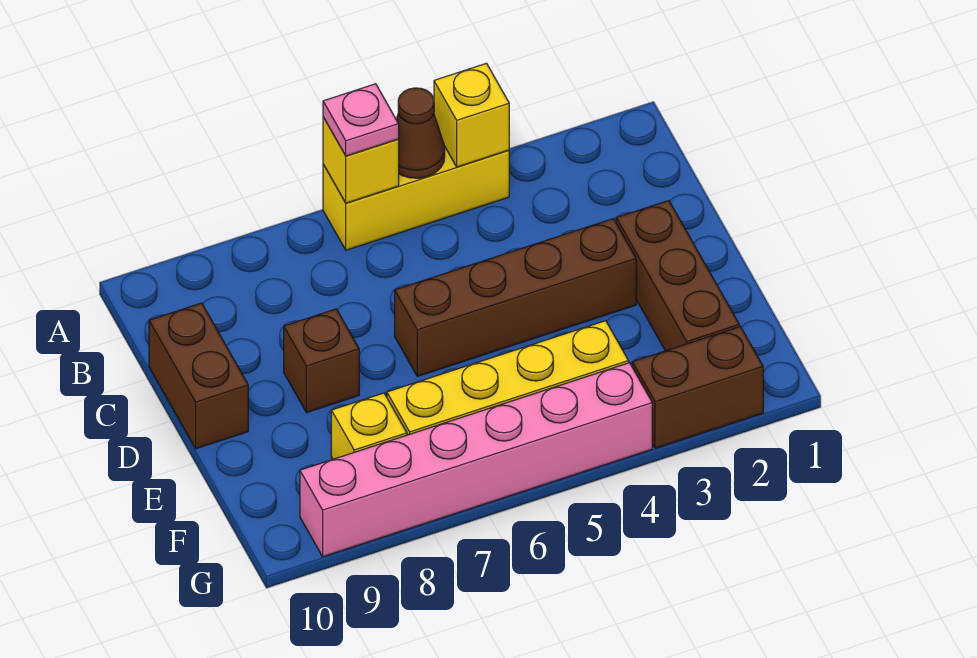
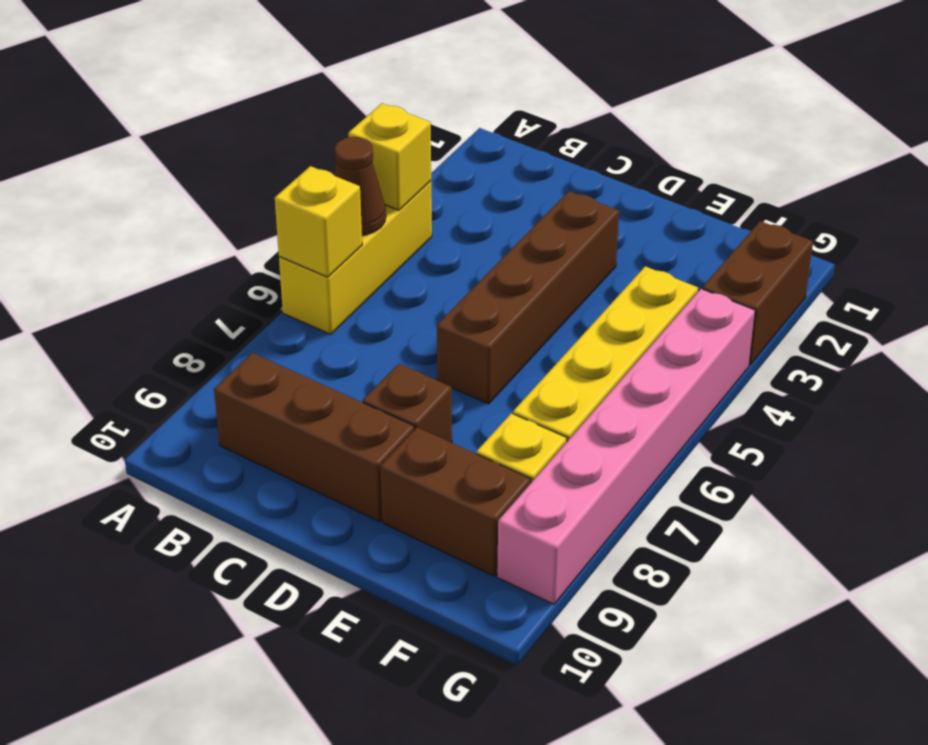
pink plate A6 level 3 -> none
brown brick C10:D10 level 1 -> brown brick E9:F9 level 1
brown brick D2:F2 level 1 -> brown brick B9:D9 level 1

